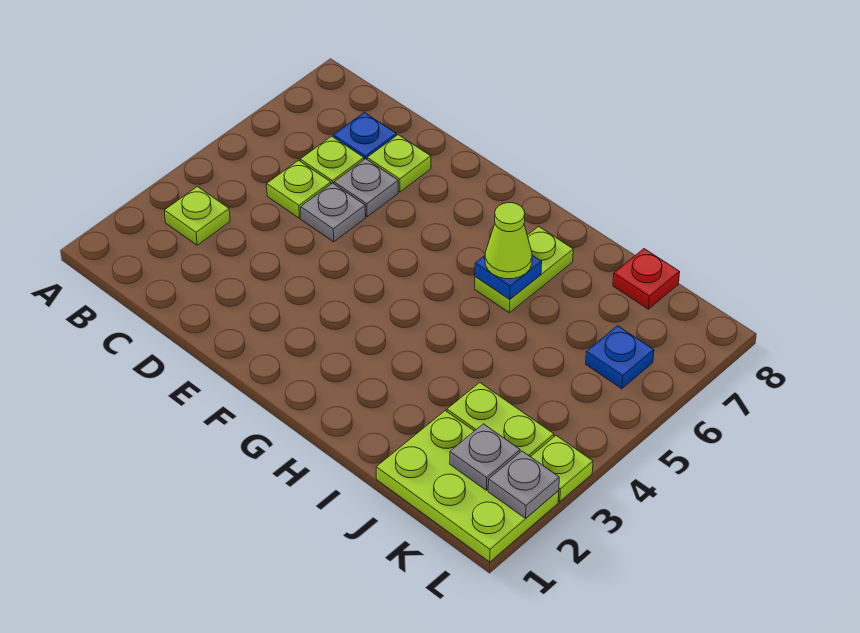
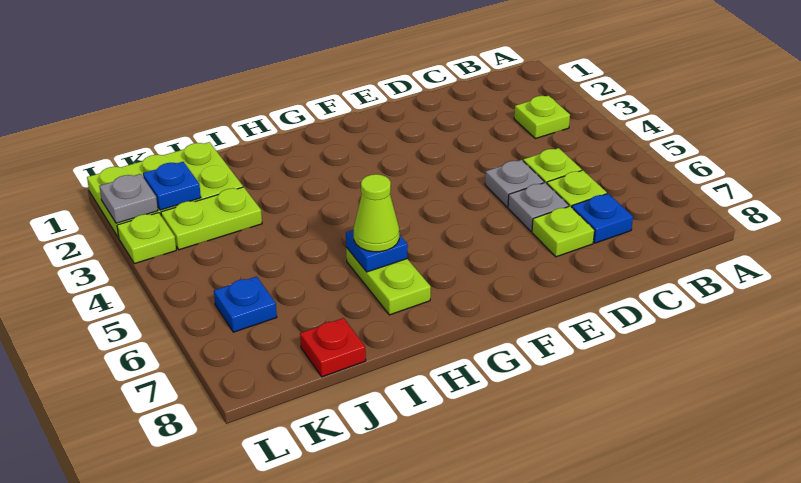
grey plate K2 level 2 -> blue plate K2 level 2

